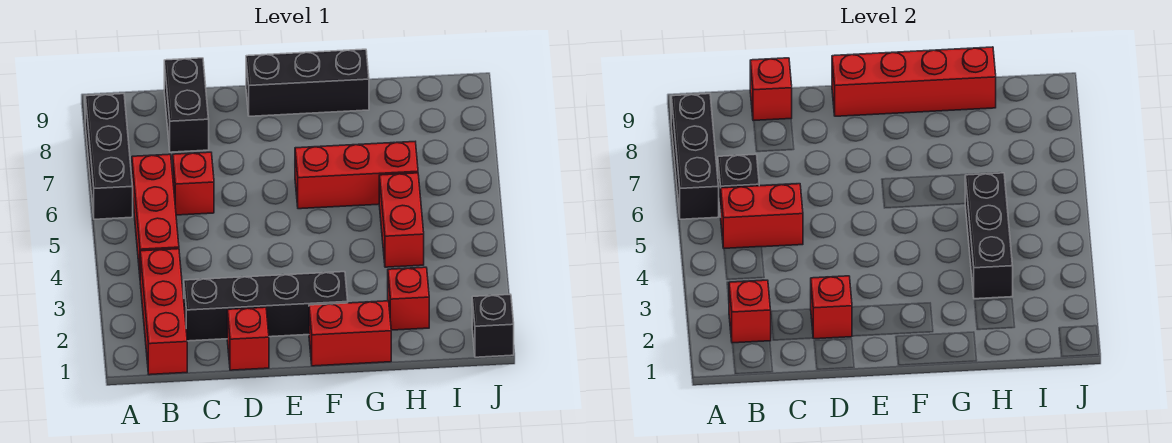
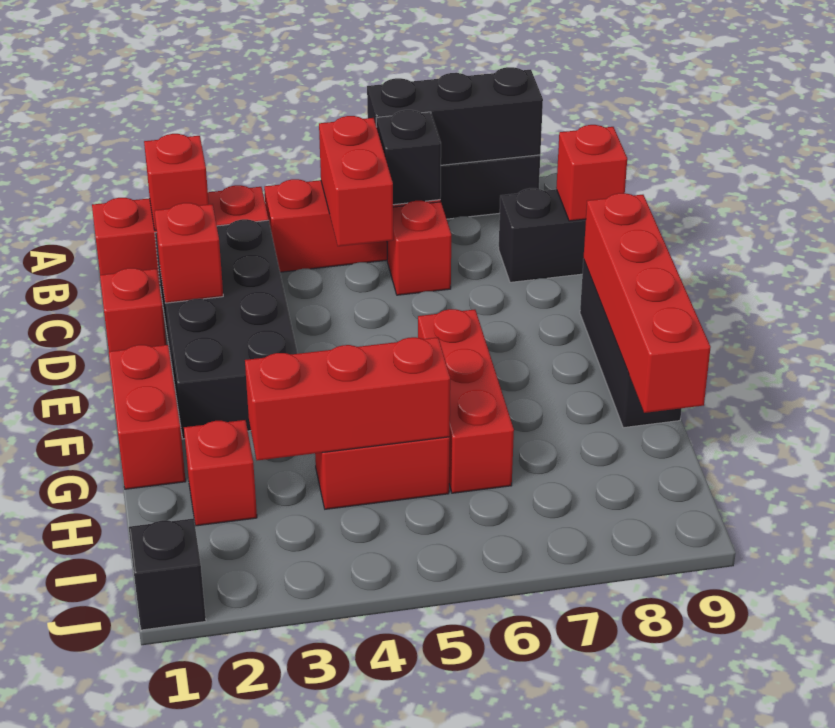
black brick C2:F2 level 1 -> black brick C2:F3 level 1
black brick H3:H5 level 2 -> red brick H3:H5 level 2

